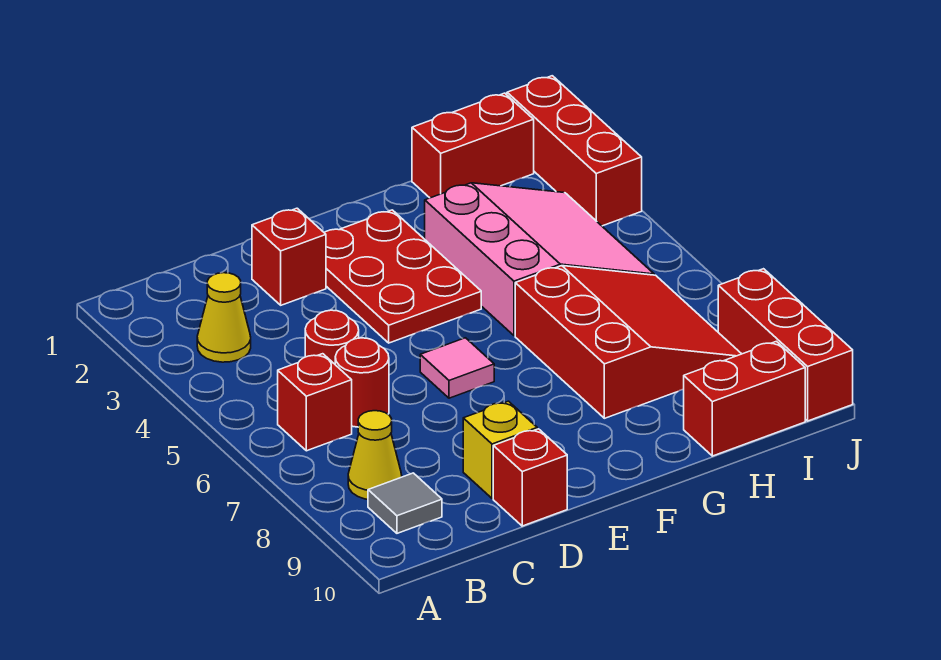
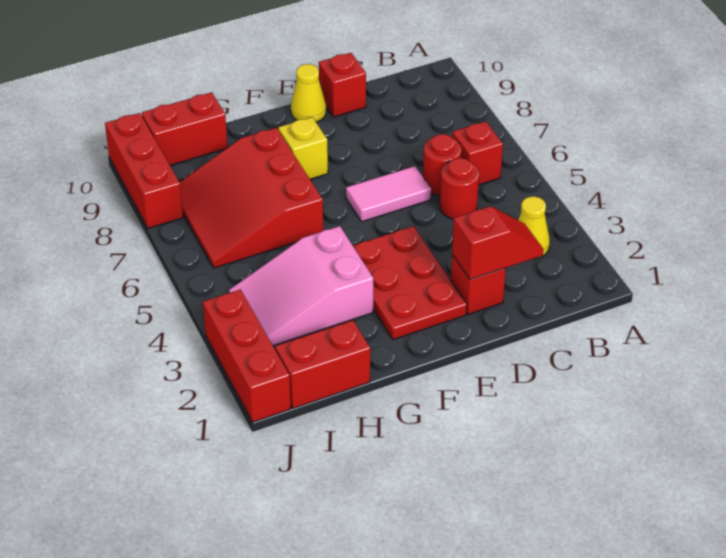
yellow cone B8 level 1 -> yellow cone E10 level 1
grey tile B9 level 1 -> none
none -> red slope C2:D2 level 2 top D
yellow brick D9 level 1 -> yellow brick F8 level 1
pink tile E6 level 1 -> pink tile D6:E6 level 1
pink slope G3:I5 level 1 top G -> pink slope G3:I4 level 1 top G

